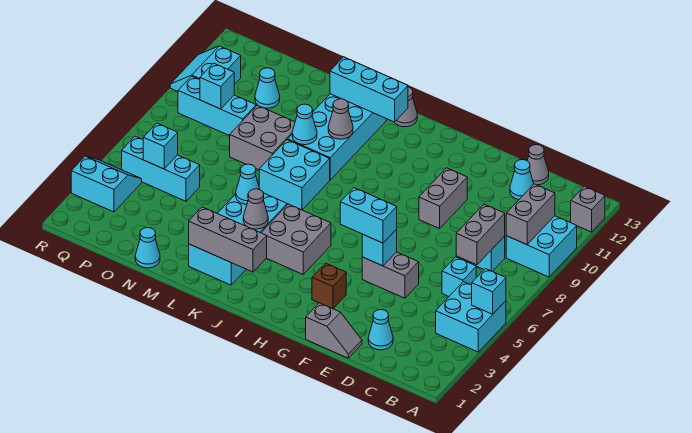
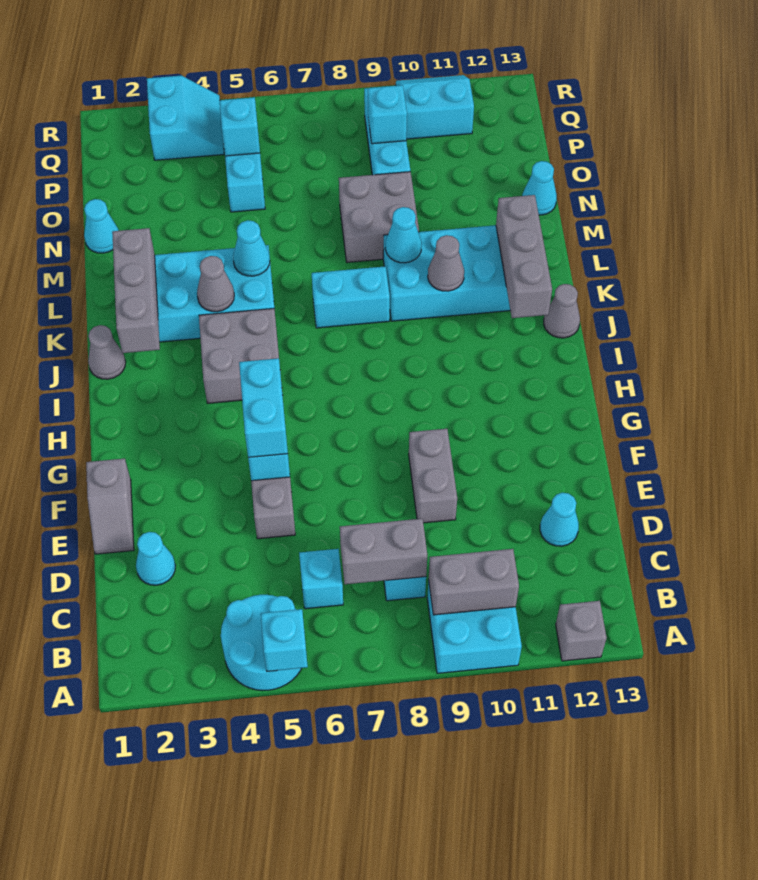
cyan brick A4:B5 level 1 -> cyan round brick A4:B5 level 1
grey cone D13 level 1 -> grey cone J1 level 1
grey brick F9:F10 level 1 -> grey brick E9:F9 level 1
brown brick G3 level 1 -> none
cyan brick J12:L12 level 2 -> grey brick J12:L12 level 2
cyan brick K7:L8 level 1 -> cyan brick K7:K8 level 1
cyan cone O11 level 1 -> cyan cone N13 level 1

